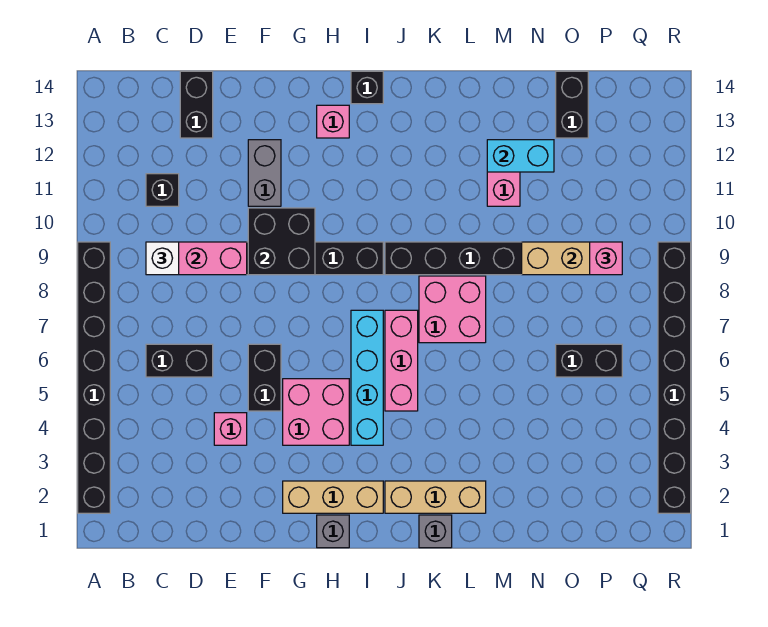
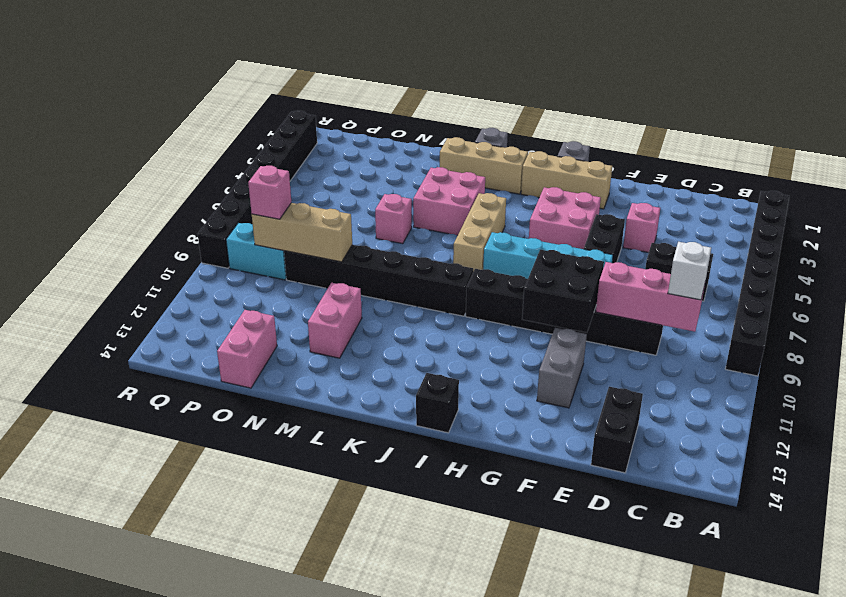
black brick C11 level 1 -> none
pink brick H13 level 1 -> pink brick M6 level 1
cyan brick I4:I7 level 1 -> cyan brick F7:I7 level 1
pink brick J5:J7 level 1 -> tan brick J5:J7 level 1
pink brick K7:L8 level 1 -> pink brick K4:L5 level 1
cyan brick M12:N12 level 2 -> cyan brick P9:Q9 level 1
black brick O6:P6 level 1 -> none
black brick O13:O14 level 1 -> pink brick O13:O14 level 1

